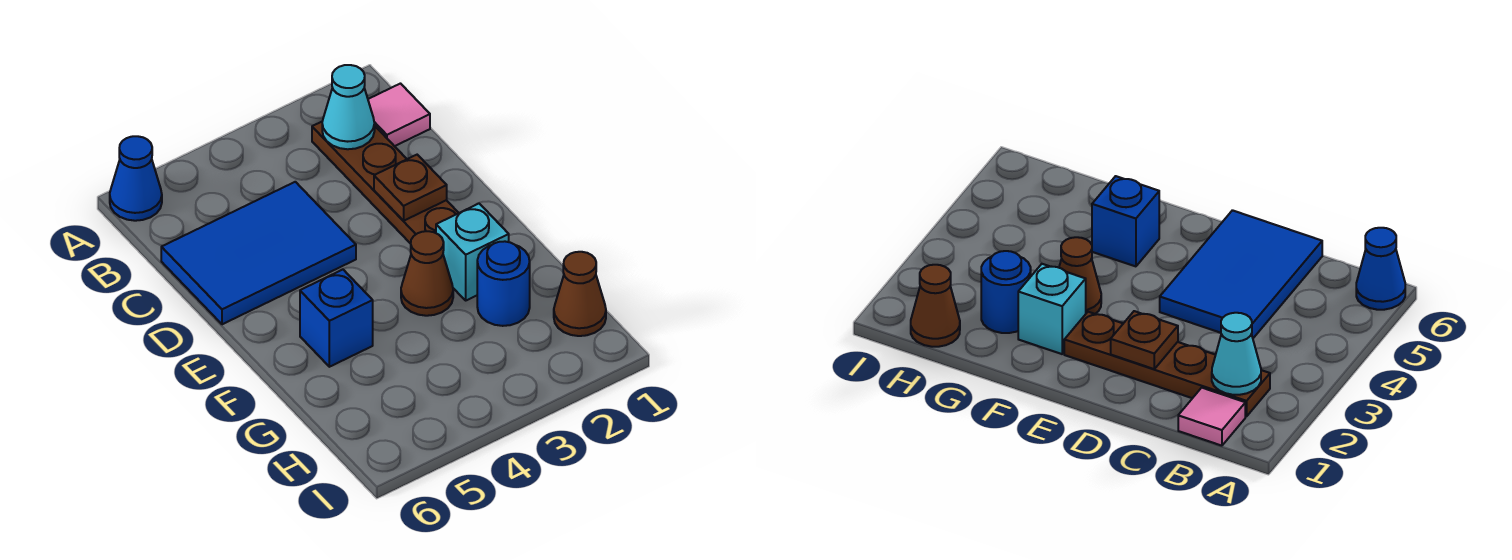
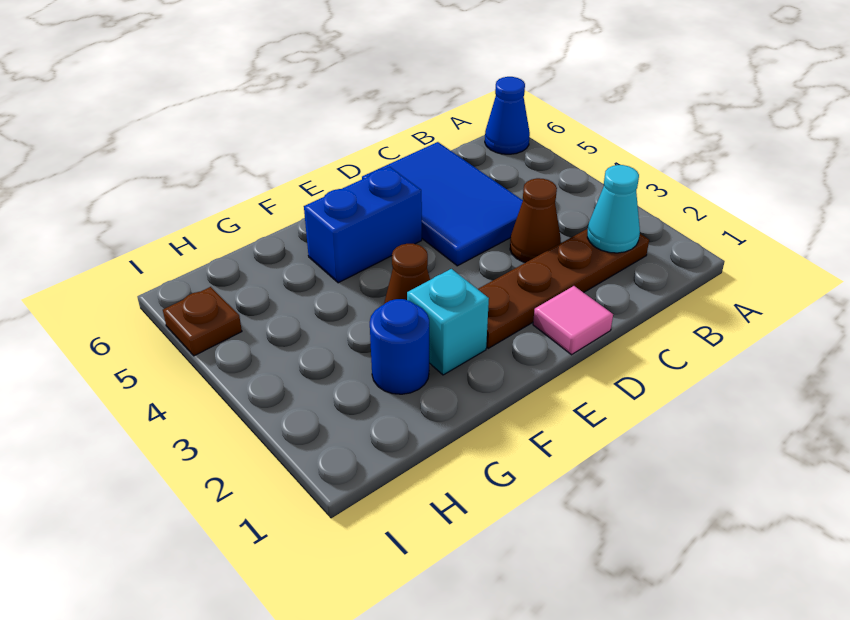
pink tile B1 level 1 -> pink tile D1 level 1
brown plate D2 level 2 -> brown plate I5 level 1
blue brick F5 level 1 -> blue brick E5:F5 level 1
brown cone H1 level 1 -> brown cone C3 level 1

